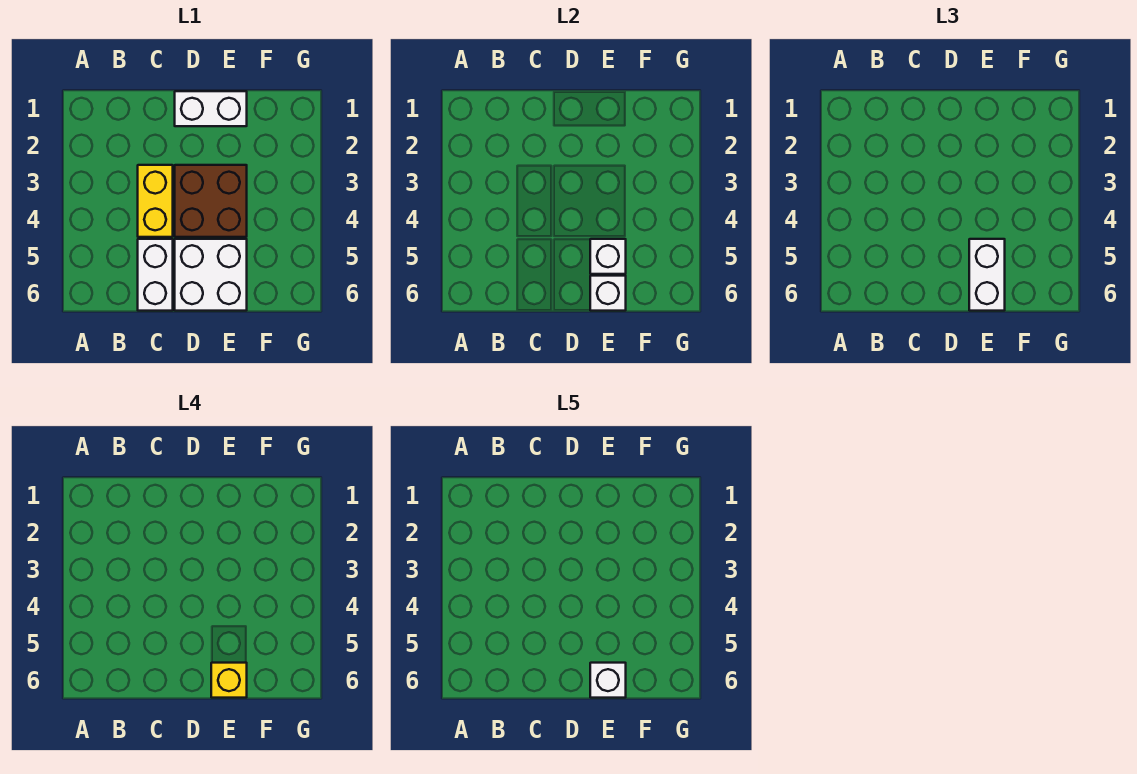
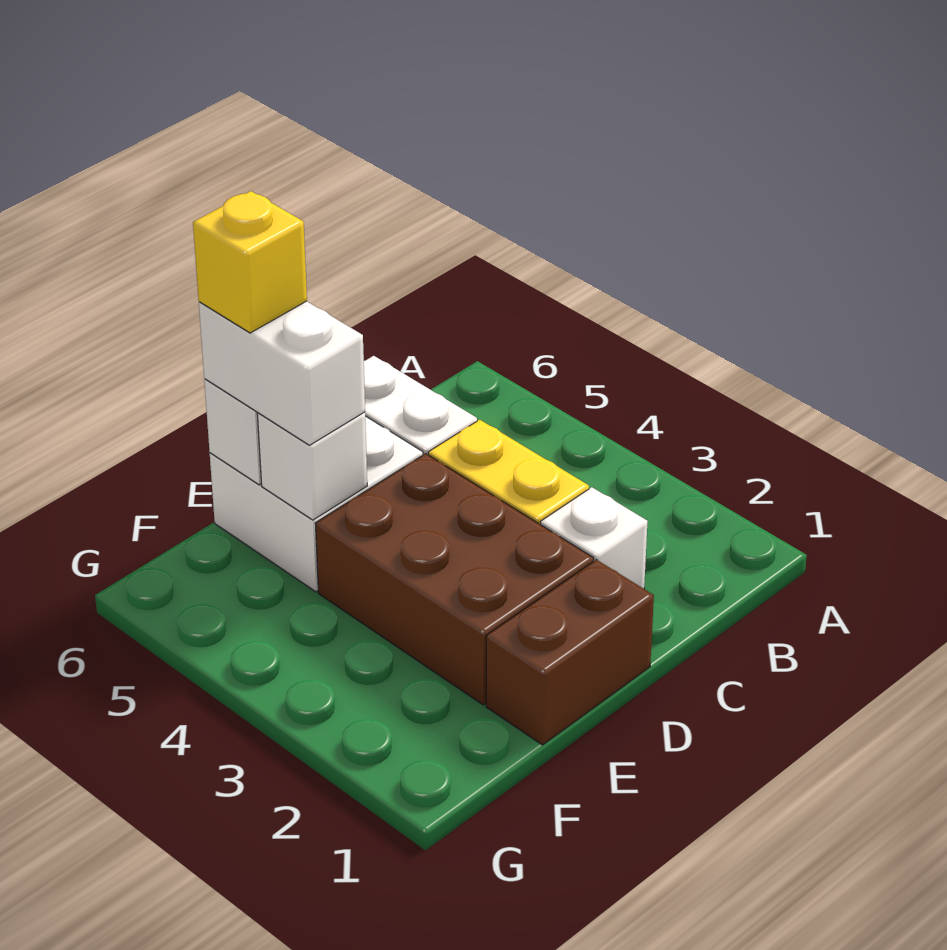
white brick D1:E1 level 1 -> brown brick D1:E1 level 1
brown brick D3:E4 level 1 -> brown brick D2:E4 level 1
white brick E6 level 5 -> white brick C2 level 1

